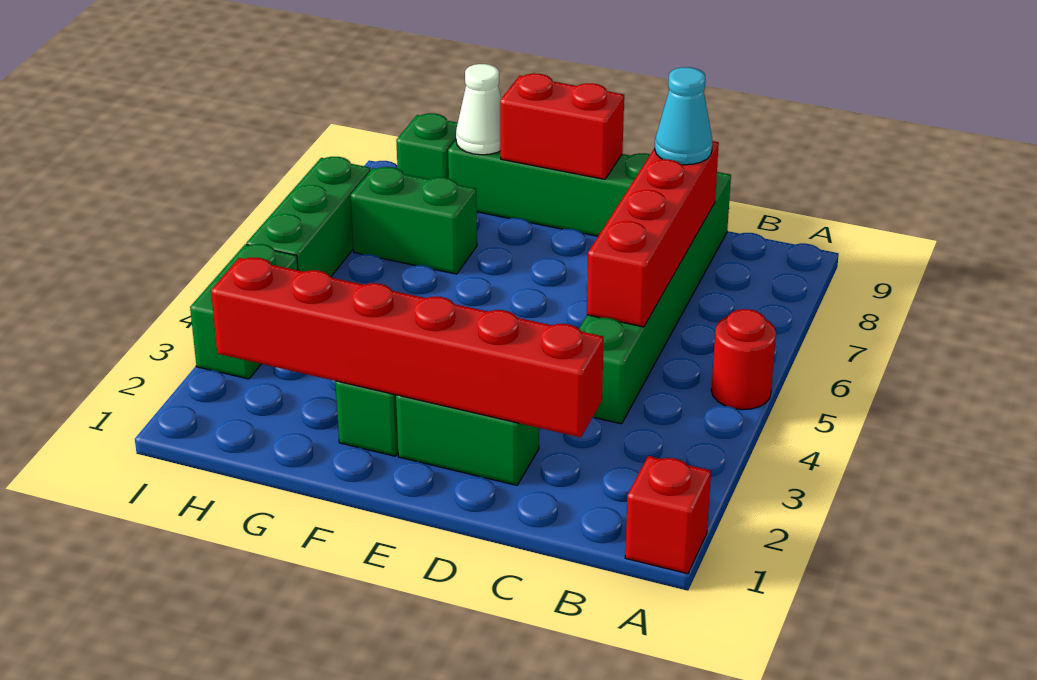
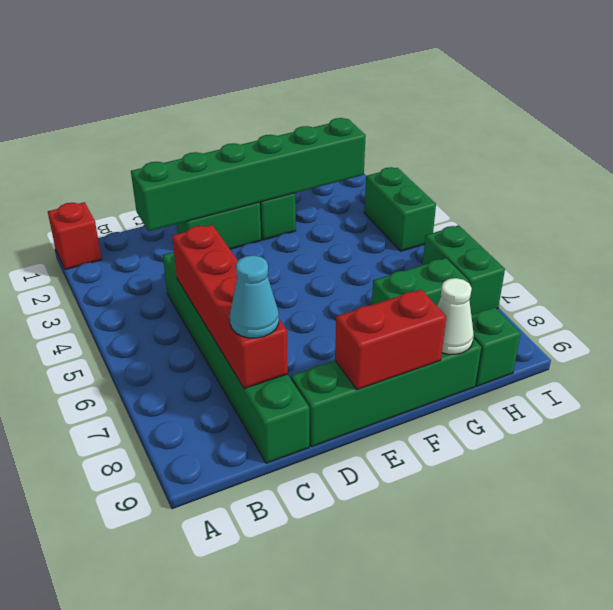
red round brick A5 level 1 -> none
red brick C2:H2 level 2 -> green brick C2:H2 level 2
green brick I5:I7 level 1 -> green brick I6:I7 level 1

